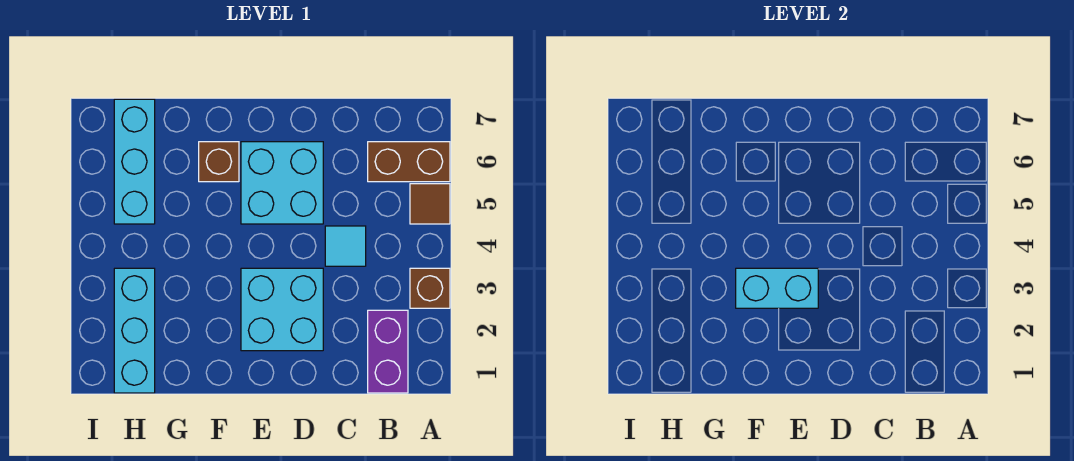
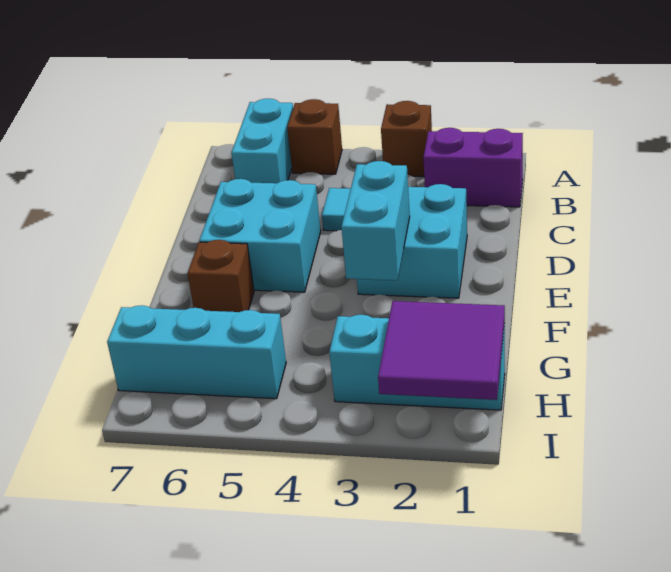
brown tile A5 level 1 -> brown brick A5 level 1
brown brick A6:B6 level 1 -> cyan brick A6:B6 level 1
none -> purple tile H1:I2 level 2

